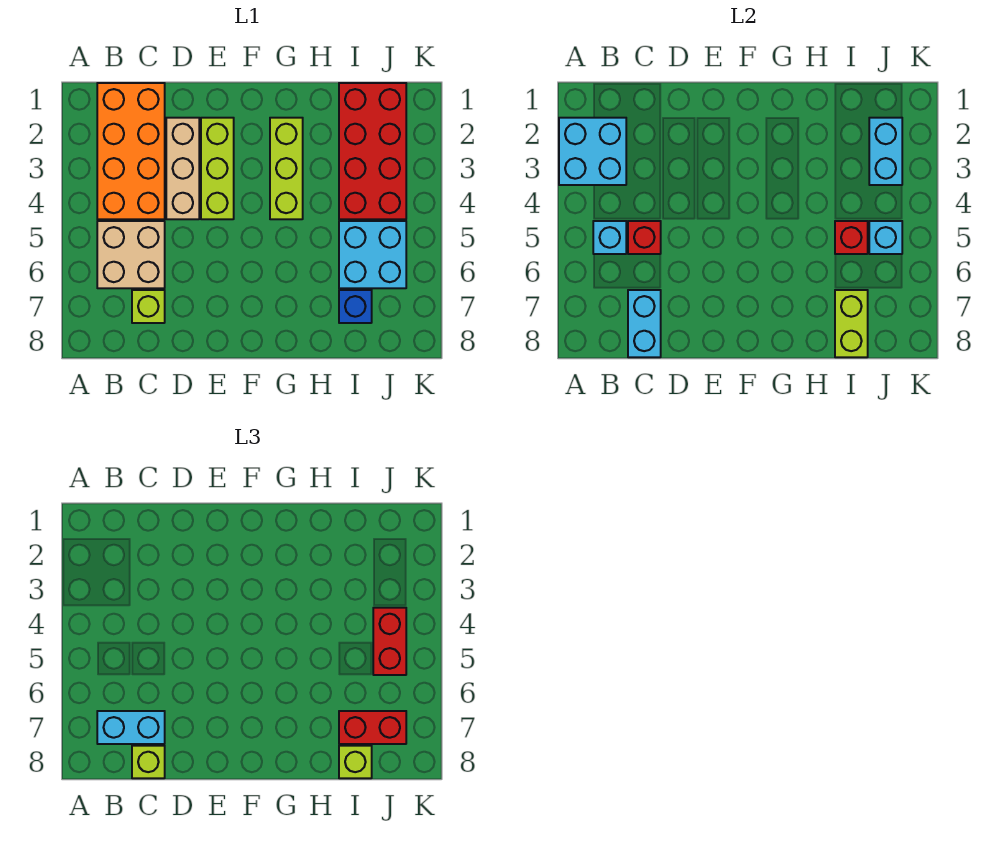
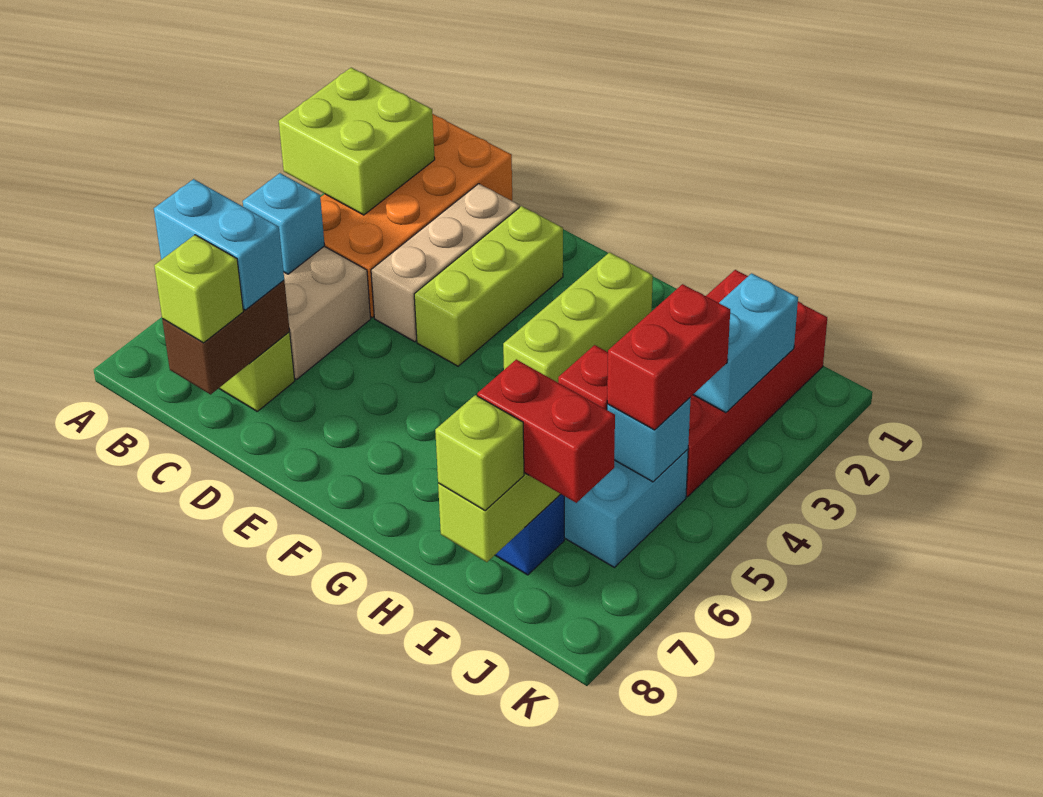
cyan brick A2:B3 level 2 -> lime brick A2:B3 level 2
red brick C5 level 2 -> none
cyan brick C7:C8 level 2 -> brown brick C7:C8 level 2

